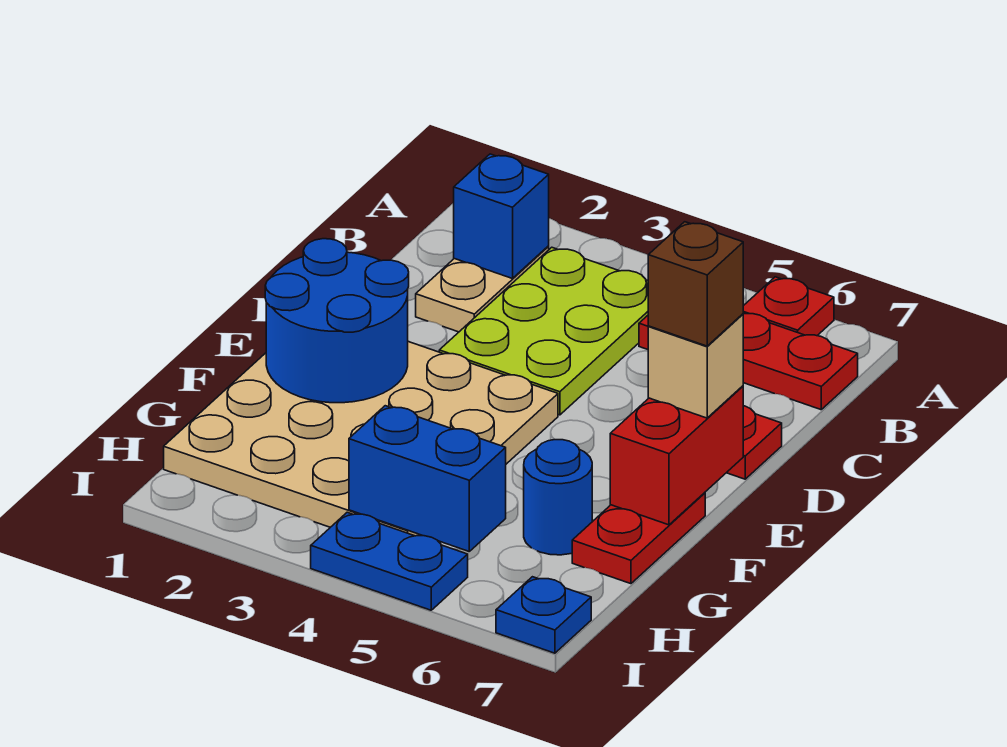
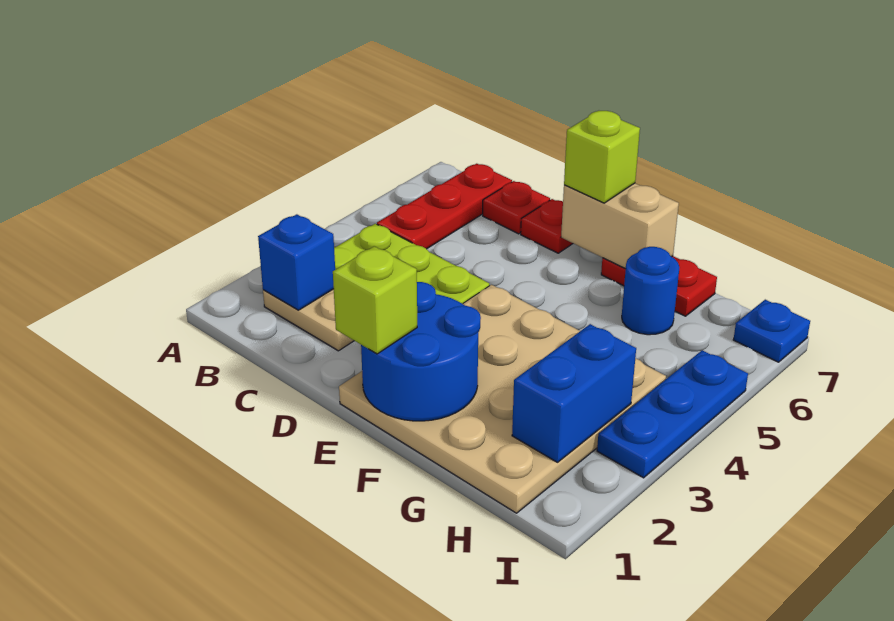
red plate A6 level 1 -> red plate C7 level 1
none -> lime brick E1 level 3
red brick E7:F7 level 2 -> tan brick E7:F7 level 2
tan brick E7 level 3 -> lime brick E7 level 3
brown brick E7 level 4 -> none
blue brick H4:H5 level 2 -> blue brick H2:H3 level 2
blue plate I4:I5 level 1 -> blue plate I3:I5 level 1

